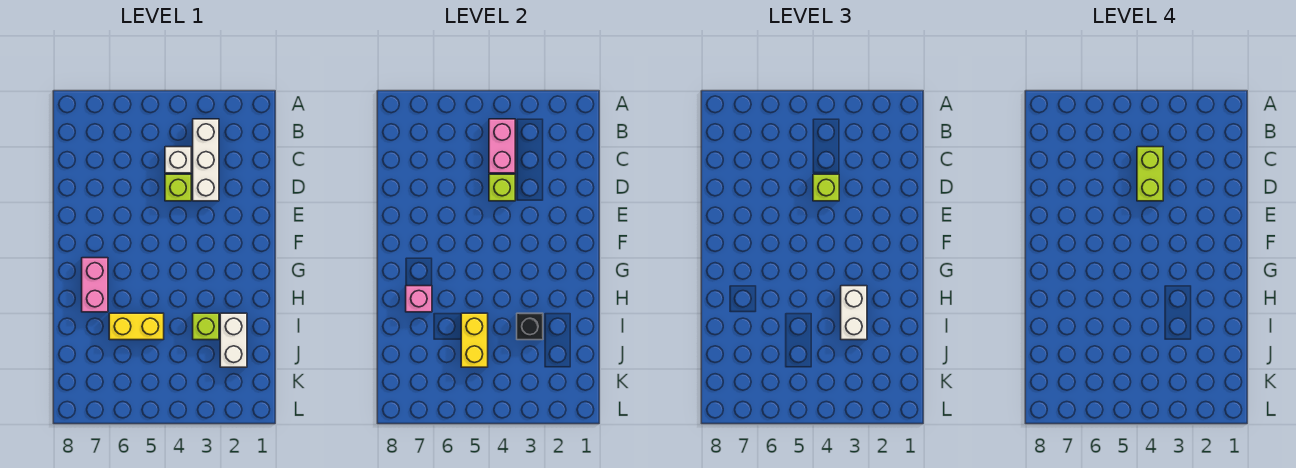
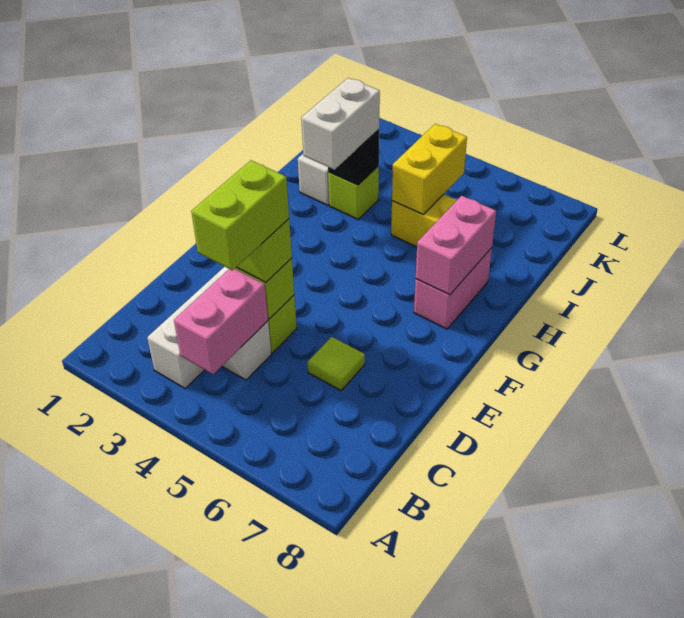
none -> lime tile D6 level 1
pink brick H7 level 2 -> pink brick G7:H7 level 2

